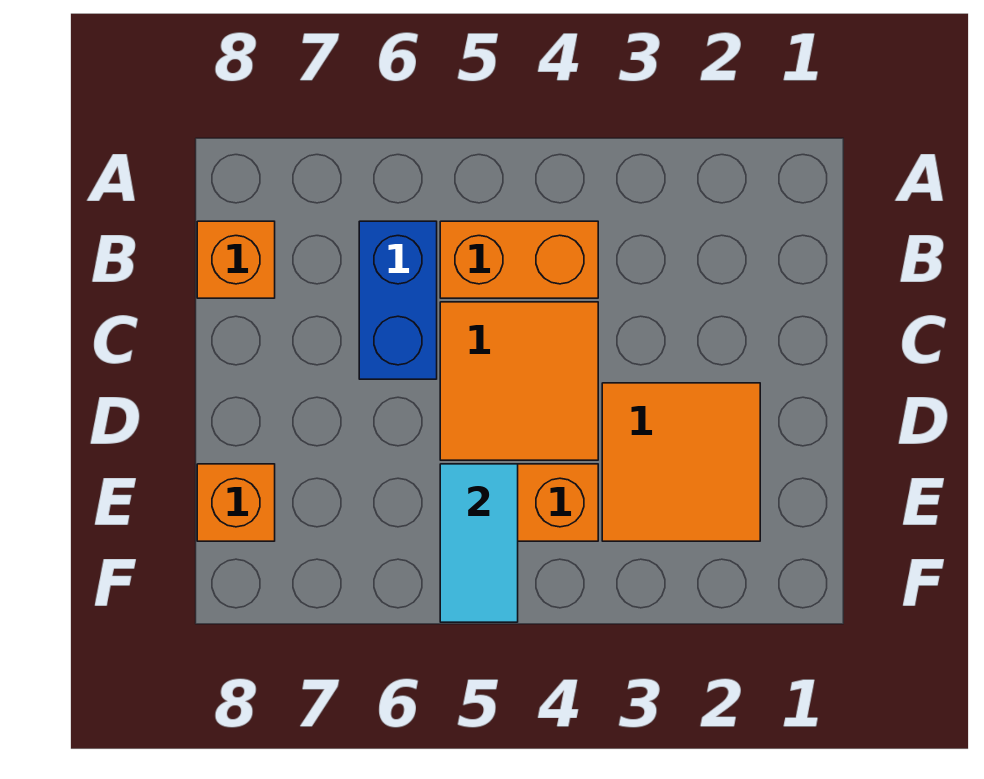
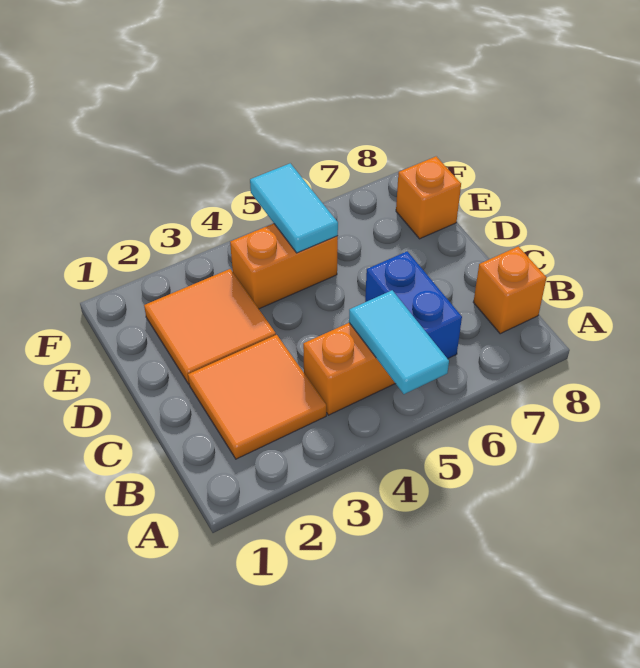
none -> cyan tile A5:B5 level 2
orange tile C4:D5 level 1 -> orange tile B2:C3 level 1

